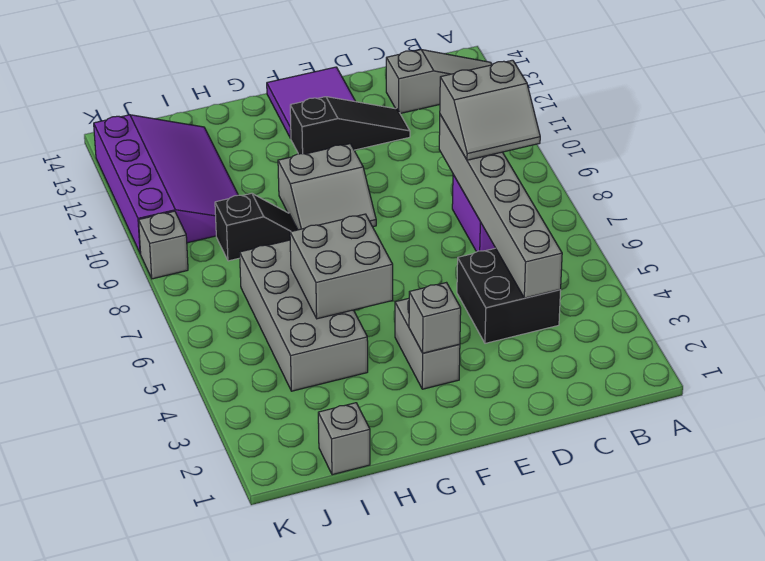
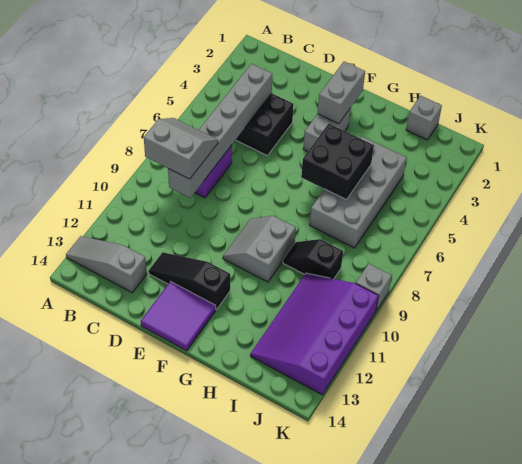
grey brick F3 level 2 -> grey brick F2:F3 level 2
grey slope F9:G10 level 1 top 10 -> grey slope F9:G10 level 1 top G
grey brick G5:H6 level 2 -> black brick G5:H6 level 2

